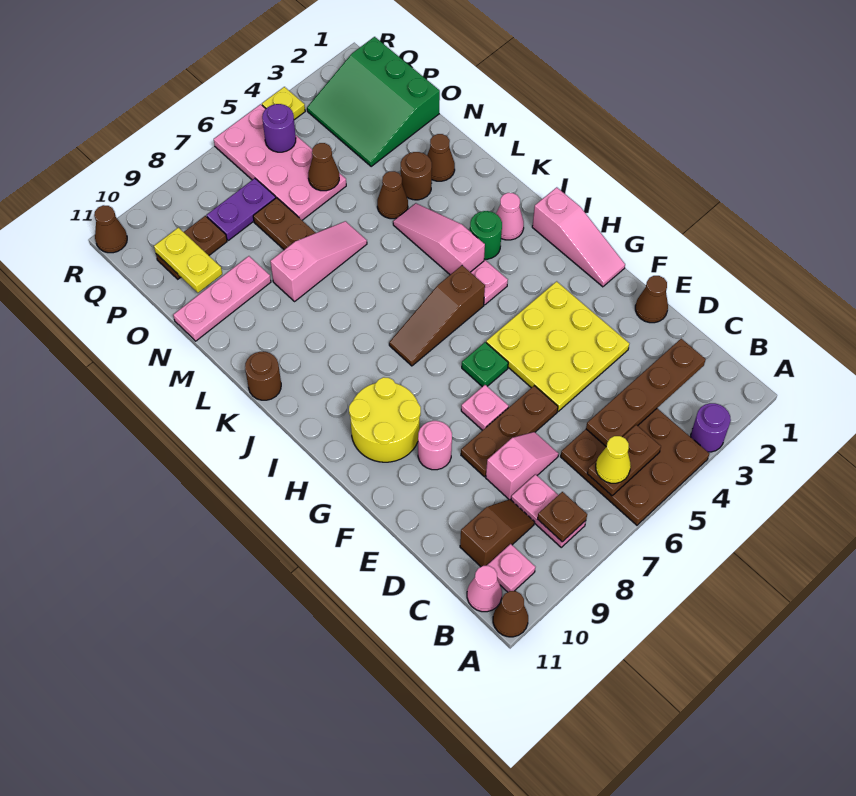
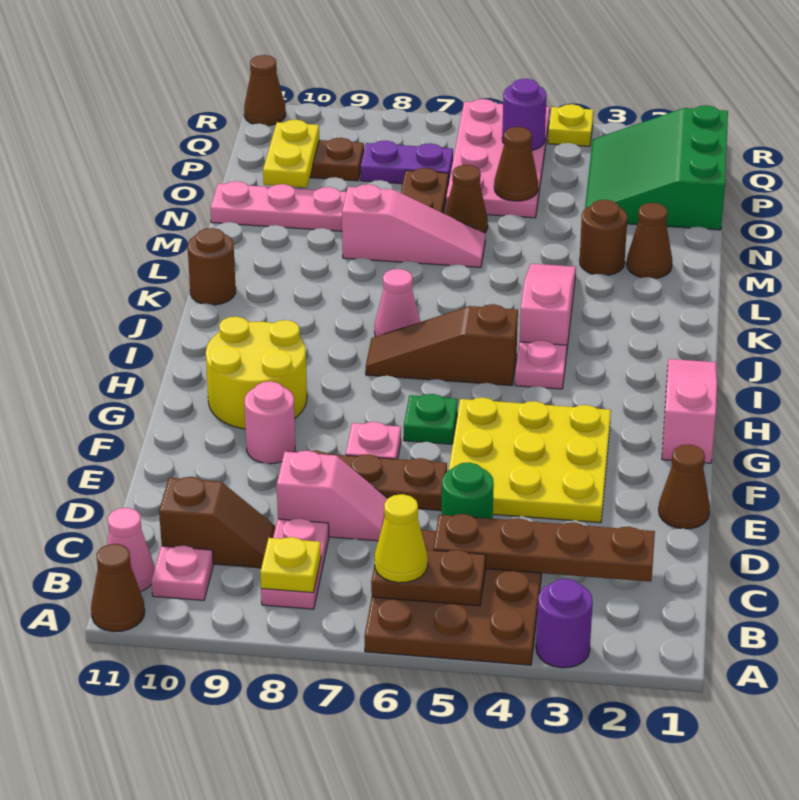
brown plate B8 level 2 -> yellow plate B8 level 2
pink slope G1:I1 level 1 top I -> pink slope G1:I1 level 1 top G
pink cone J2 level 1 -> pink cone J7 level 1
green round brick J3 level 1 -> green round brick D5 level 1
brown cone M4 level 1 -> brown cone N6 level 1

